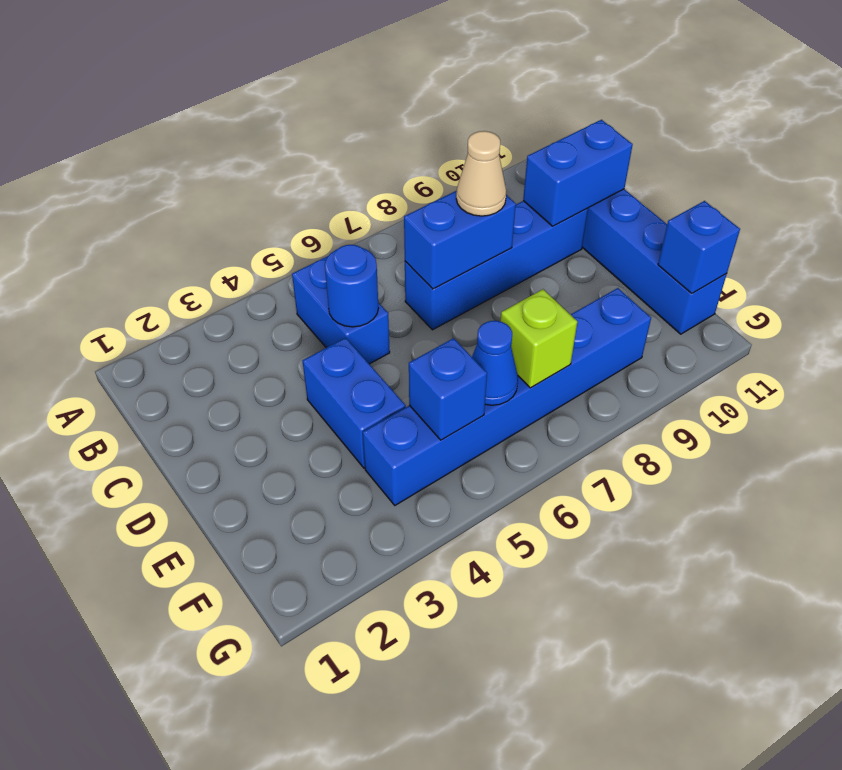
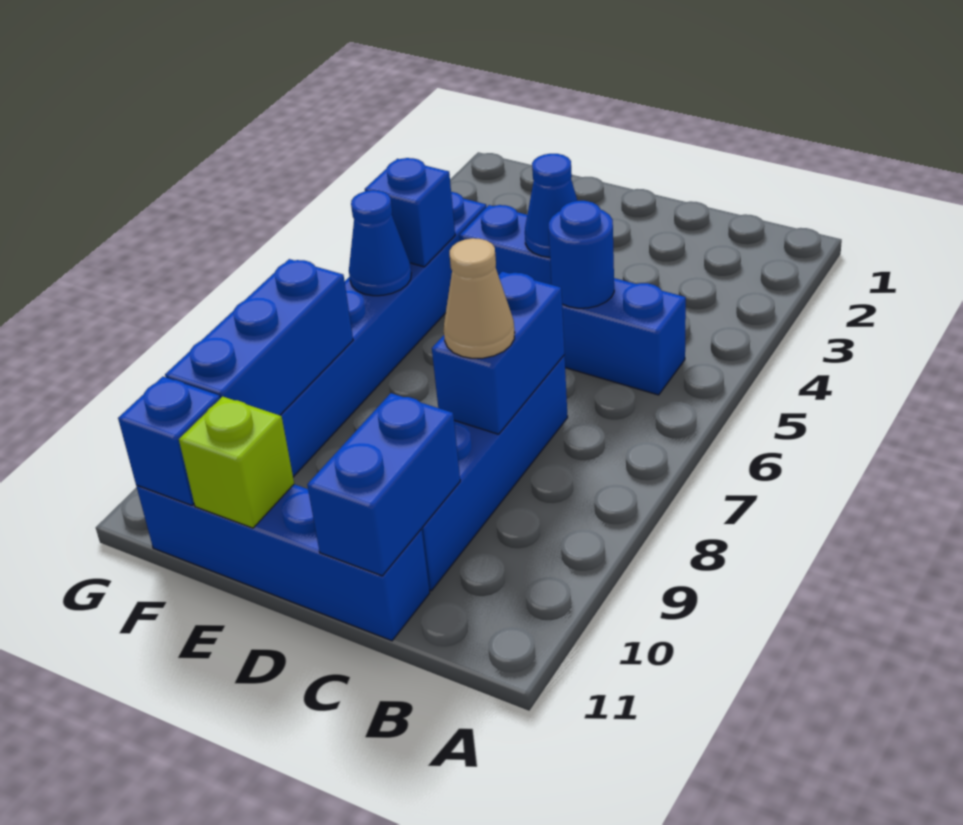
none -> blue cone D4 level 2
lime brick F7 level 2 -> lime brick E11 level 2
none -> blue brick F8:F10 level 2

